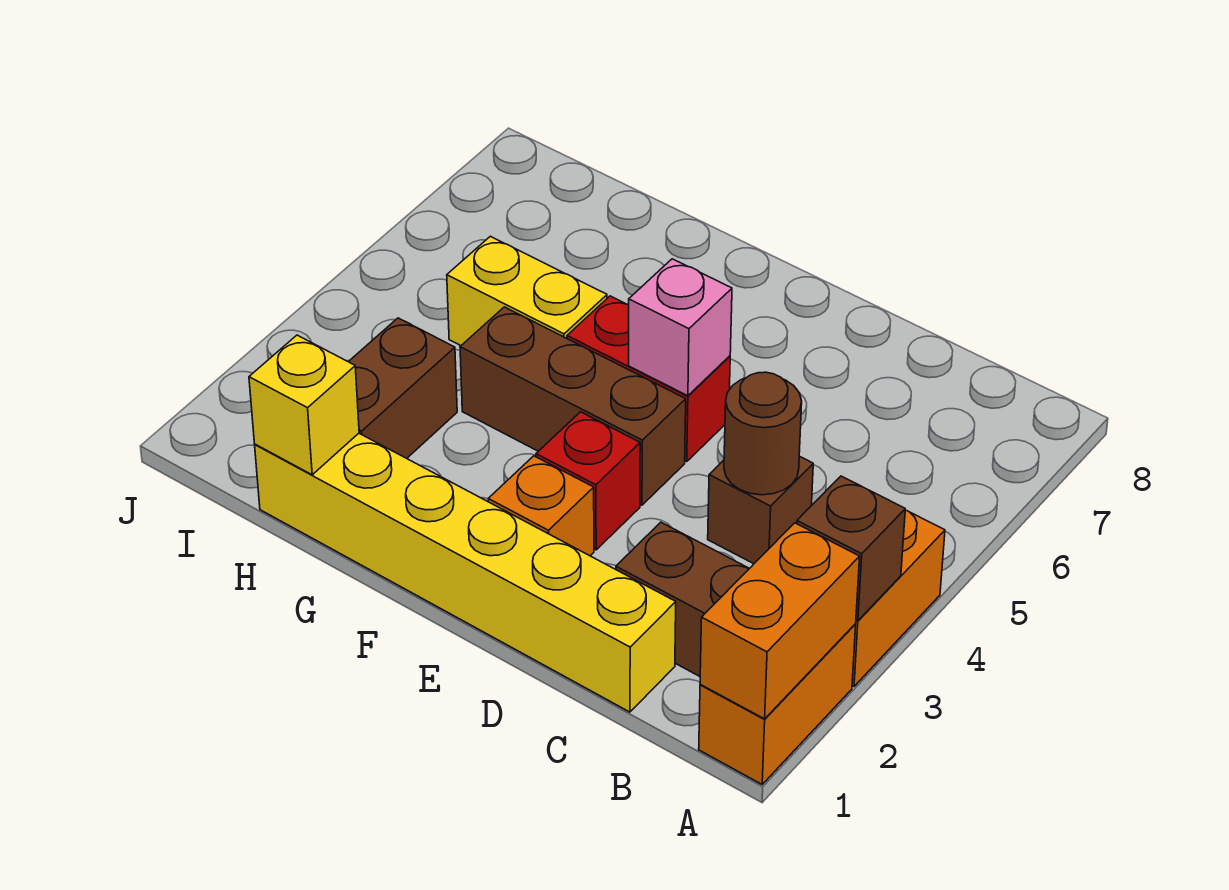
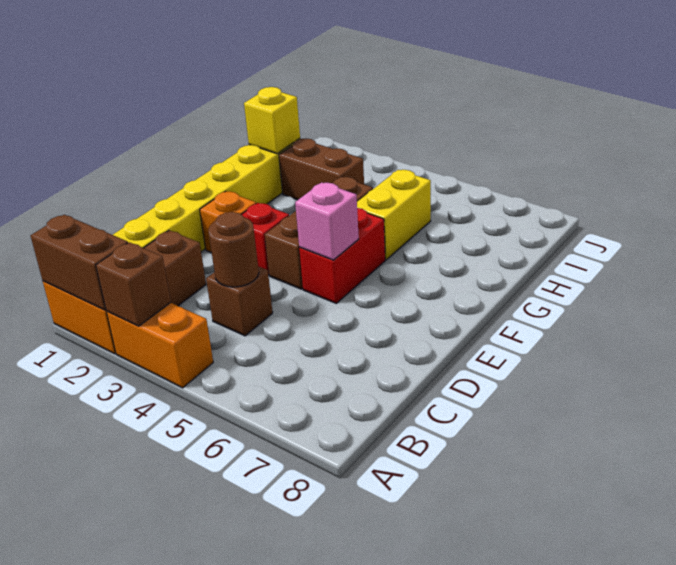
orange brick A1:A2 level 2 -> brown brick A1:A2 level 2

